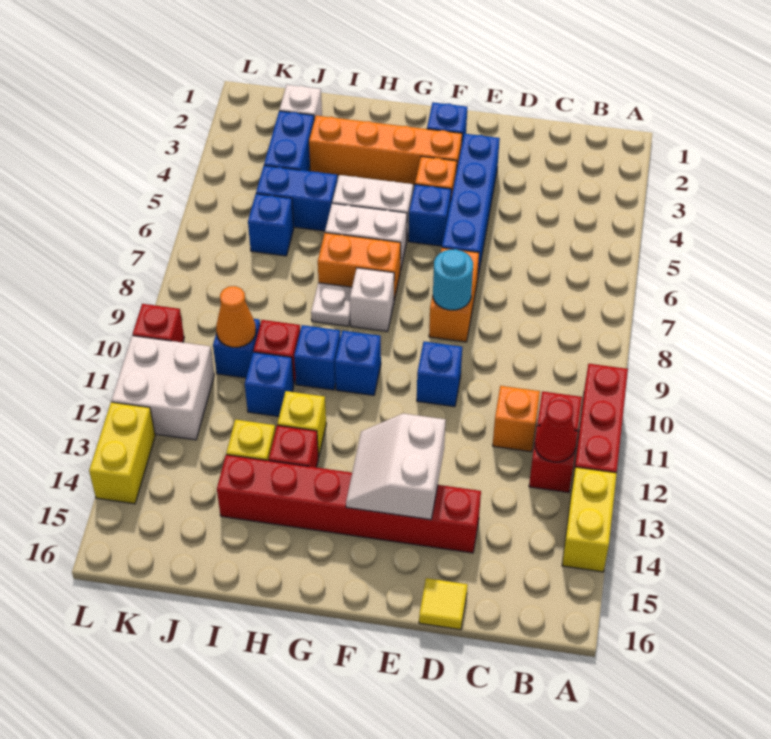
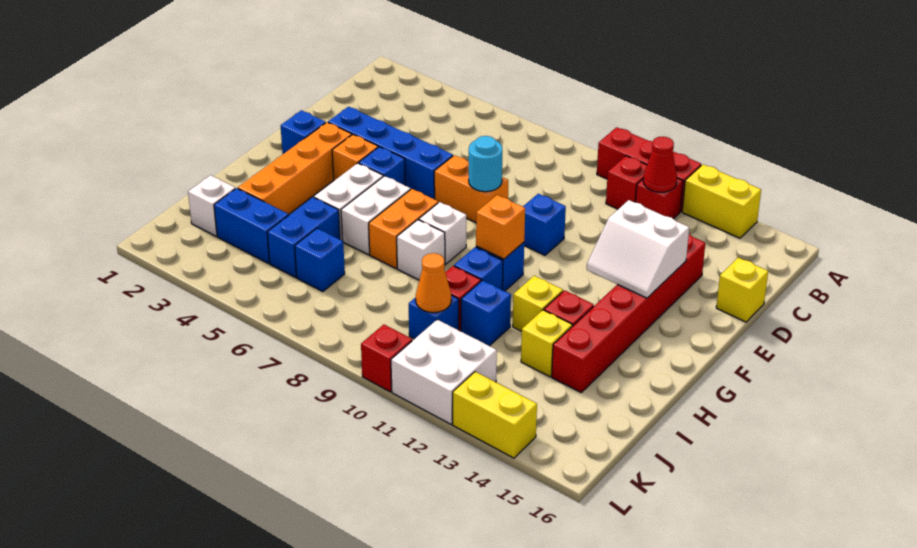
orange brick C11 level 1 -> orange brick G10 level 2
yellow tile D16 level 1 -> yellow brick D16 level 1
white plate H8 level 1 -> white brick H8 level 1

